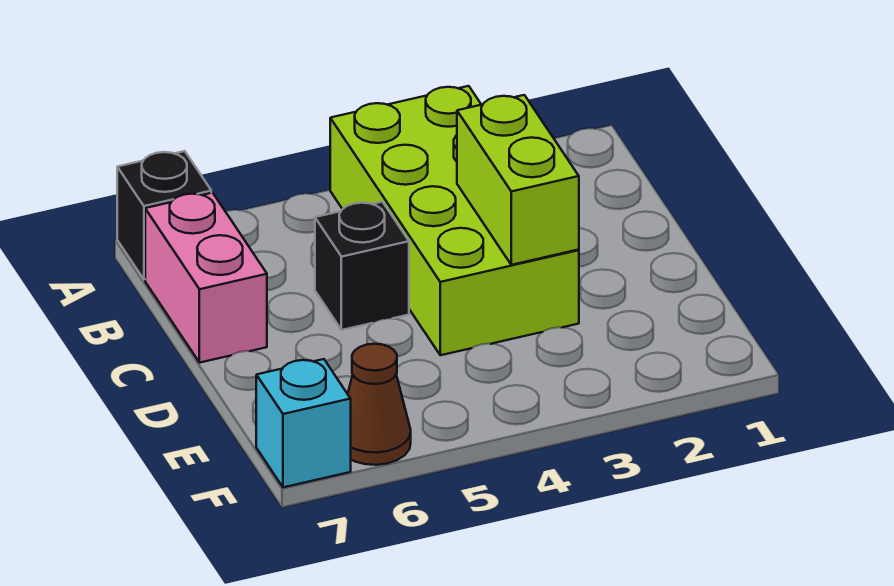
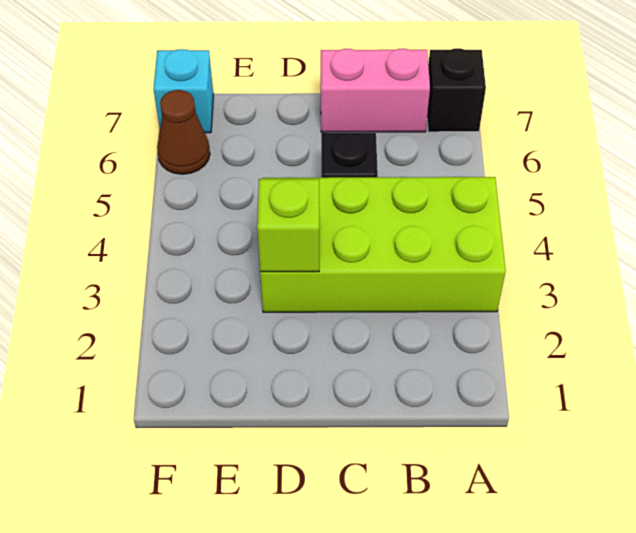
lime brick C3:D3 level 2 -> lime brick D3 level 2

